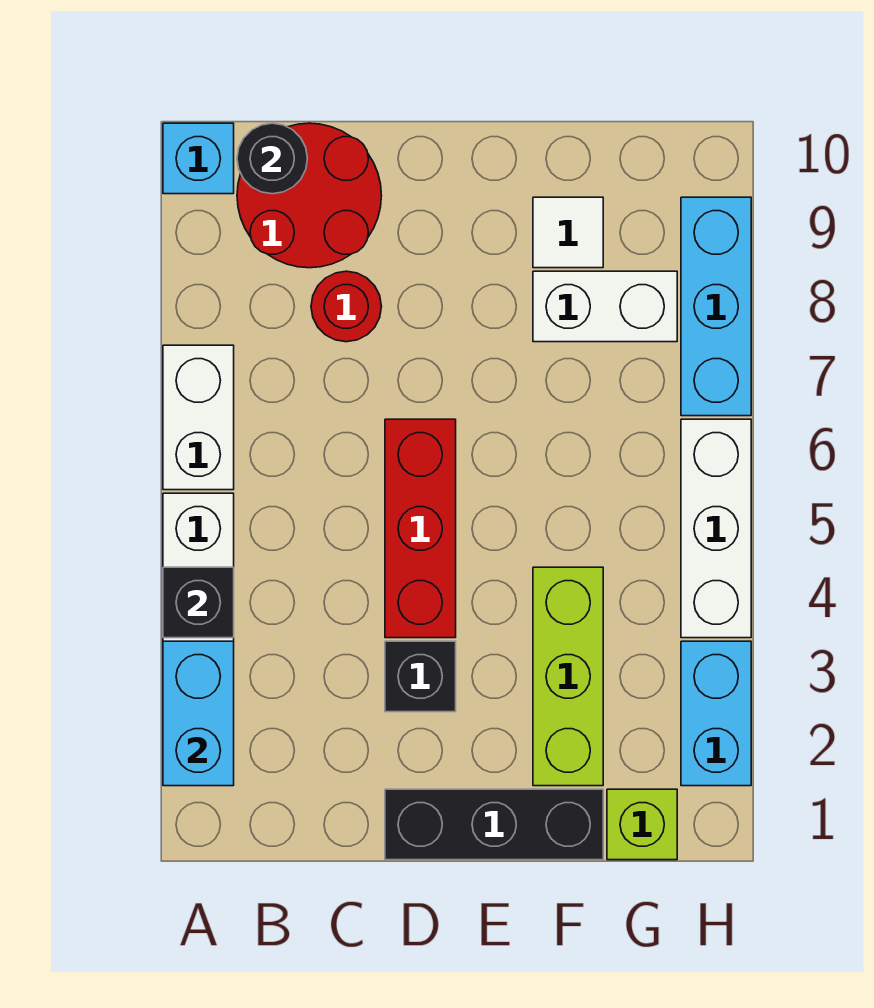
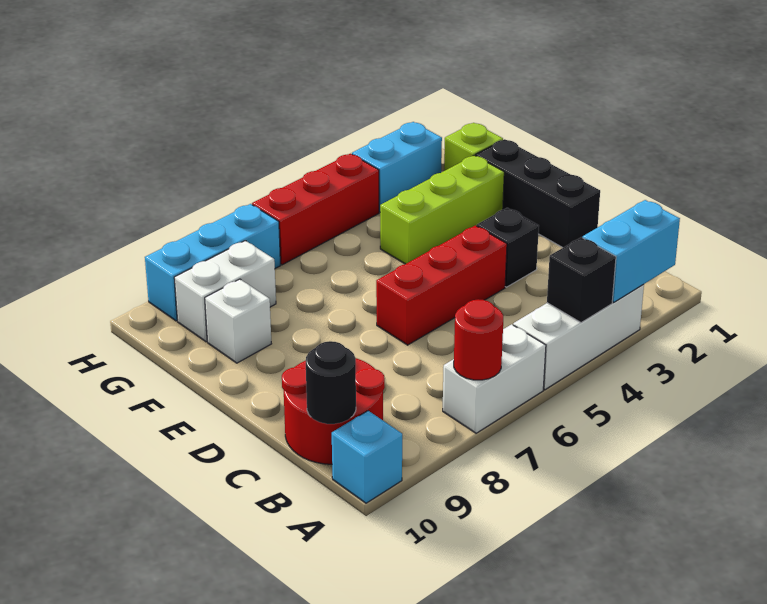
red round brick C8 level 1 -> red round brick A7 level 2
white brick F8:G8 level 1 -> white brick G8:G9 level 1
white tile F9 level 1 -> white brick F9 level 1
white brick H4:H6 level 1 -> red brick H4:H6 level 1

